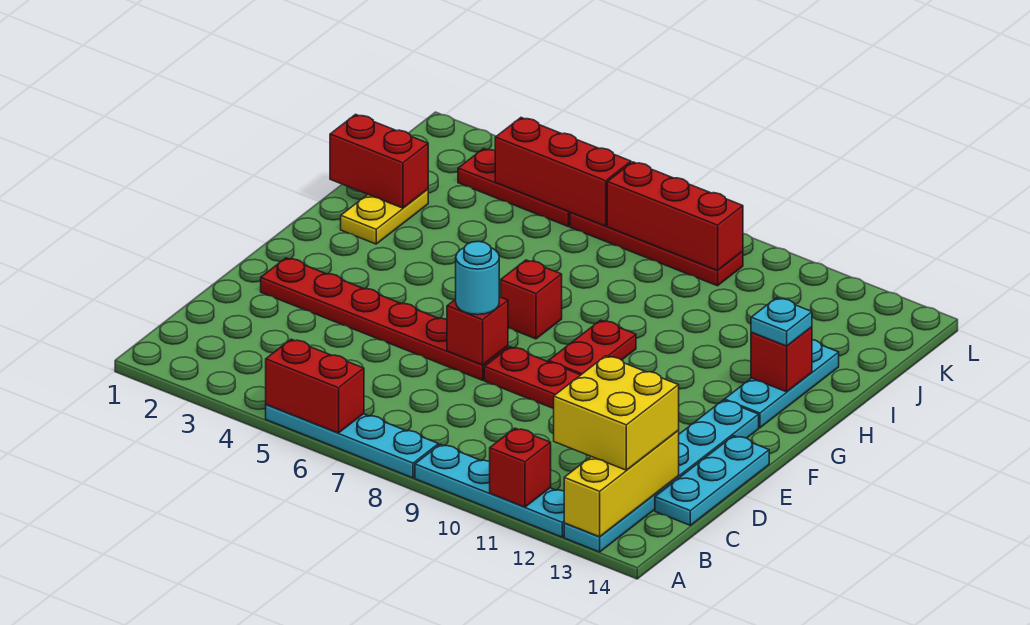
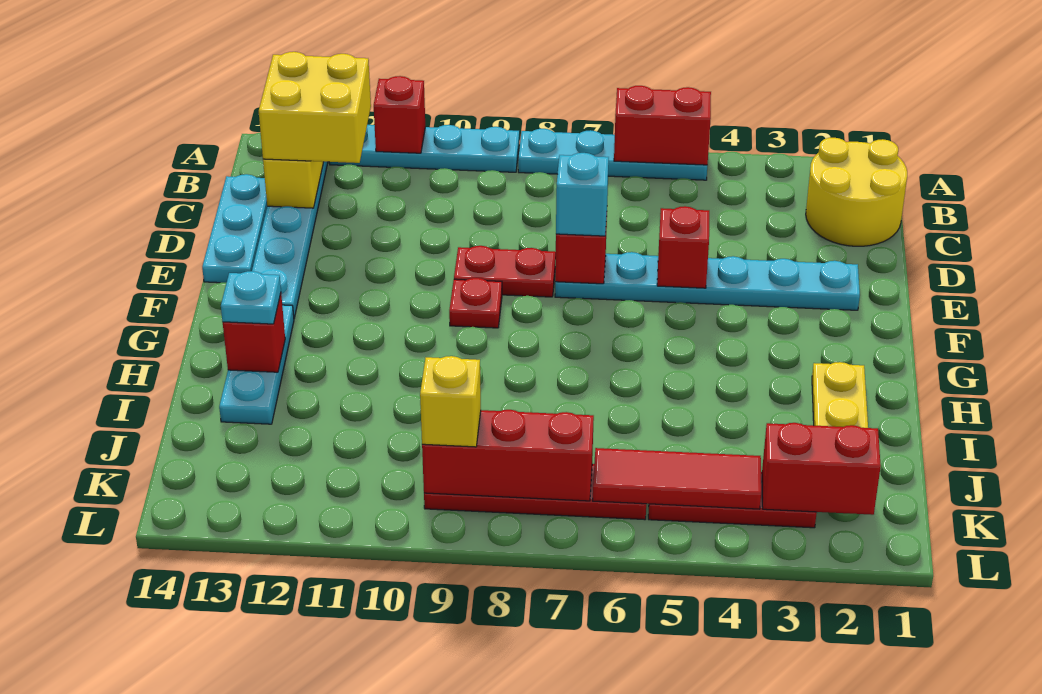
none -> yellow round brick B1:C2 level 1
red plate E2:E7 level 1 -> cyan plate E2:E7 level 1
cyan round brick E7 level 3 -> cyan brick E7 level 3
red plate F9:G9 level 1 -> red plate F9 level 1
red brick G7 level 1 -> red brick E5 level 2
red brick I1:I2 level 2 -> red brick K2:K3 level 2
red brick K4:K6 level 2 -> red tile K4:K6 level 2
none -> yellow brick K9 level 3

